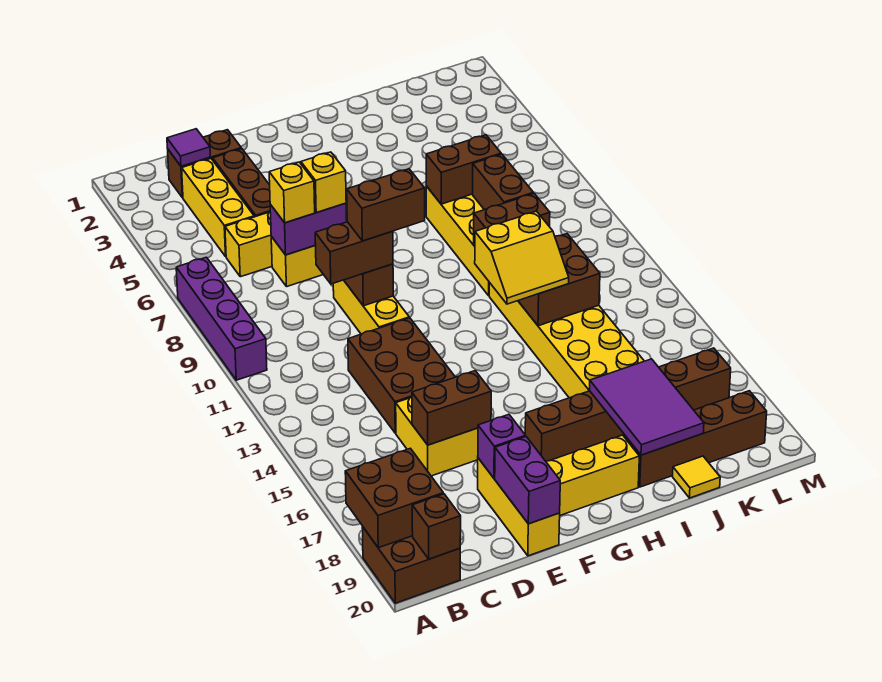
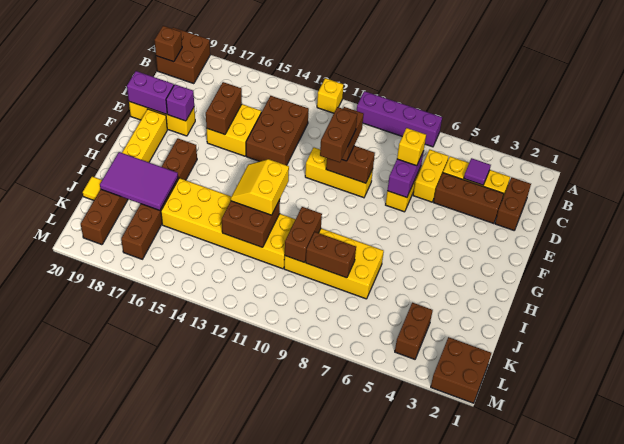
brown brick A18:B19 level 2 -> brown brick L1:M2 level 1
purple tile C2 level 2 -> purple tile C4 level 2
brown brick D12:E14 level 1 -> brown brick C13:E14 level 1
yellow brick E7 level 3 -> yellow brick A12 level 1
brown brick I7:J7 level 2 -> brown brick K4:L4 level 1

